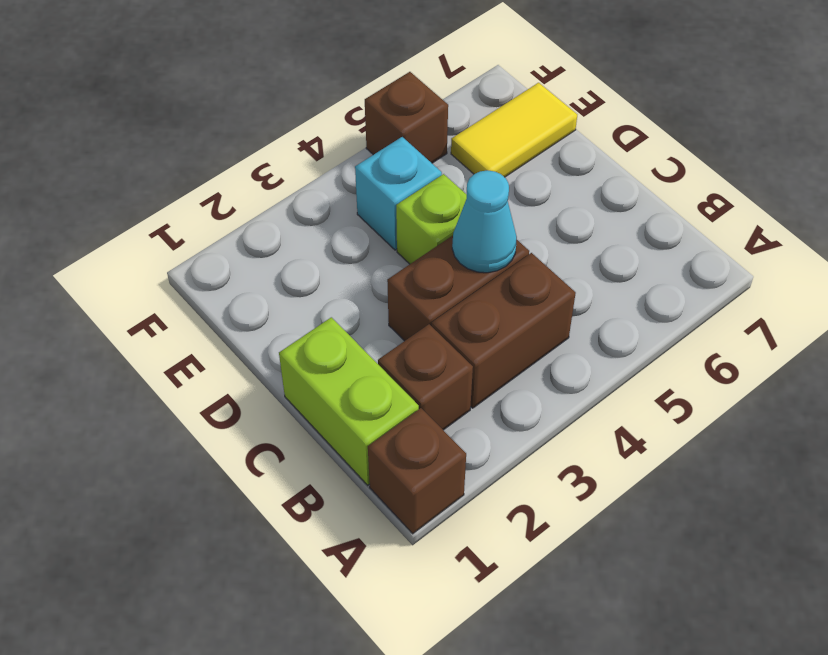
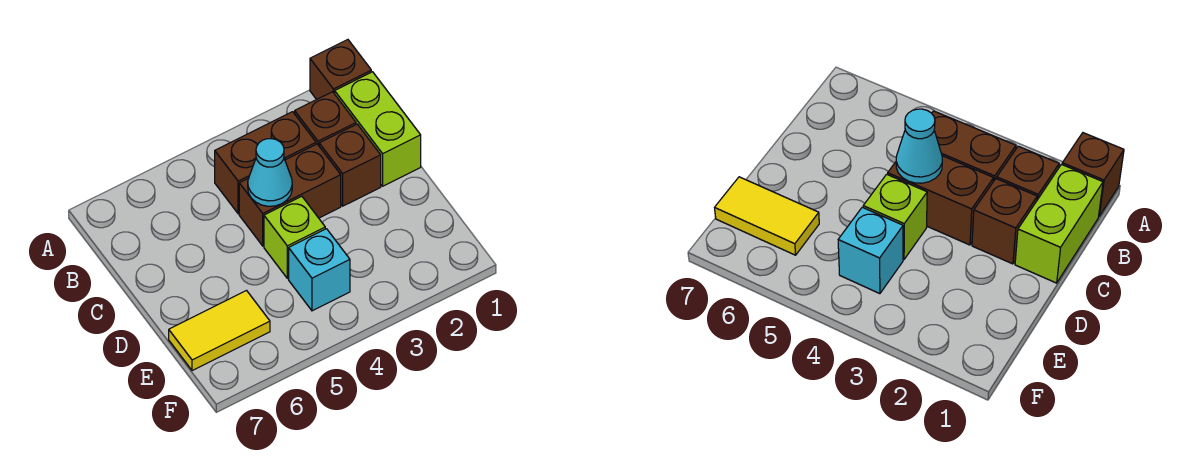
brown brick F5 level 1 -> brown brick C2 level 1

